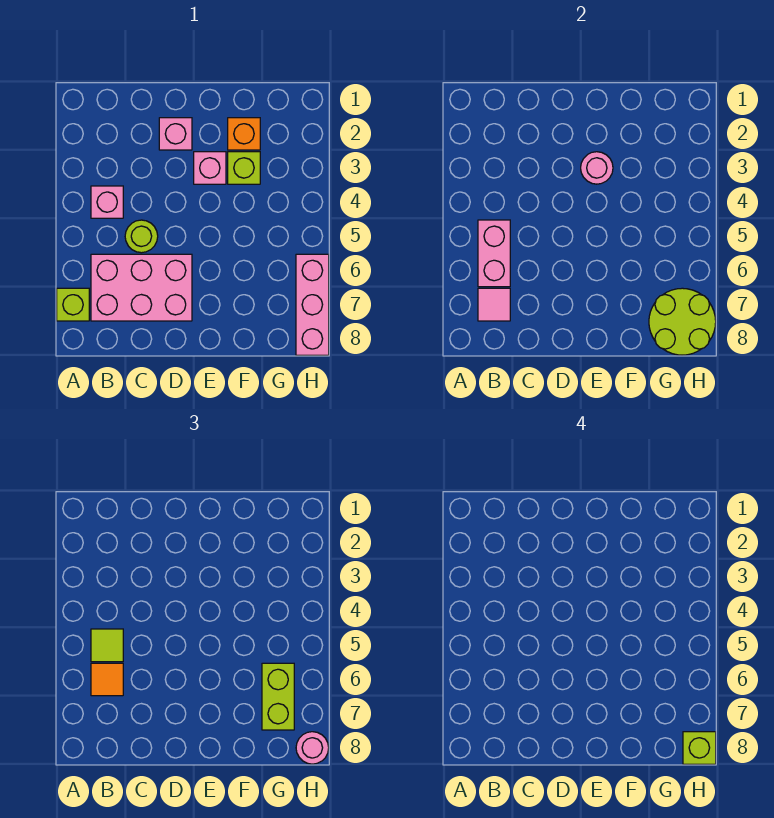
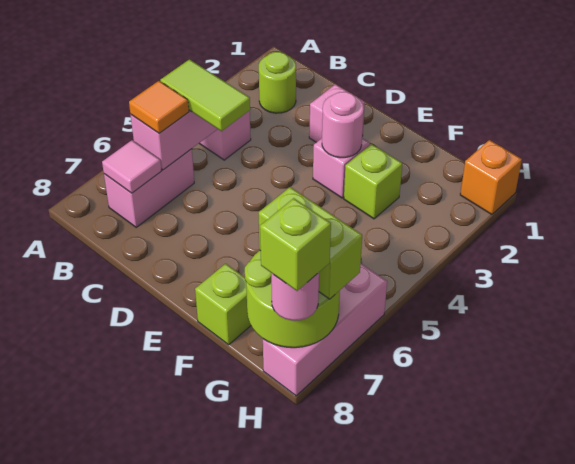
lime brick A7 level 1 -> lime brick F8 level 1
lime tile B5 level 3 -> lime tile B5:C5 level 3
pink brick B6:D7 level 1 -> pink brick B6:B7 level 1
lime round brick C5 level 1 -> lime round brick B2 level 1
orange brick F2 level 1 -> orange brick H1 level 1
lime brick G6:G7 level 3 -> lime brick G7:H7 level 3

